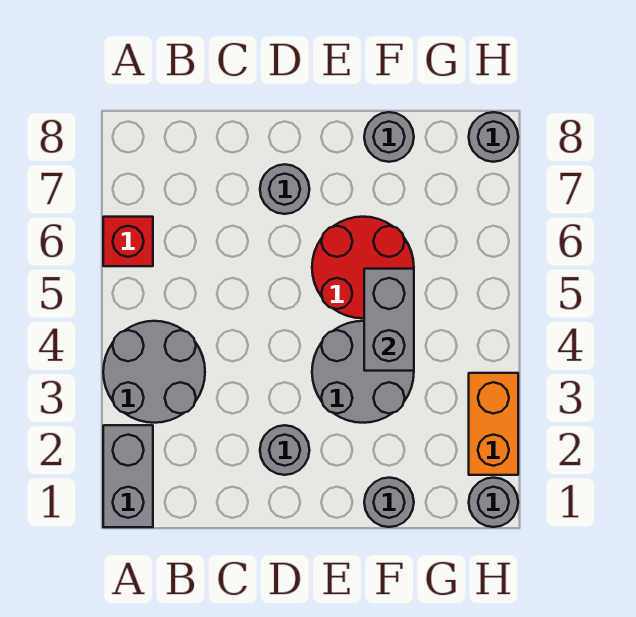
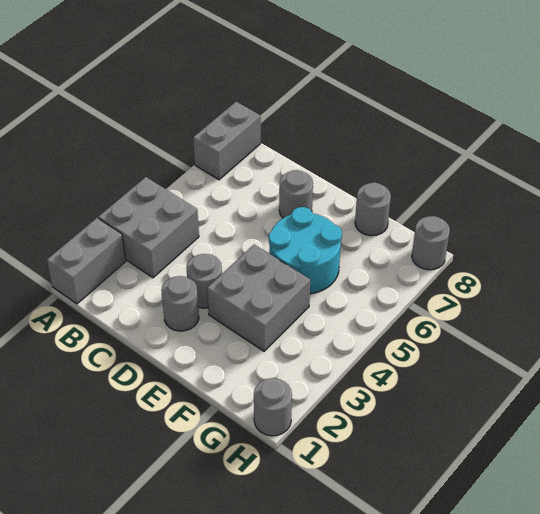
grey round brick A3:B4 level 1 -> grey brick A3:B4 level 1
red brick A6 level 1 -> none
grey round brick E3:F4 level 1 -> grey brick E3:F4 level 1
red round brick E5:F6 level 1 -> cyan round brick E5:F6 level 1
grey round brick F1 level 1 -> grey round brick D3 level 1
grey brick F4:F5 level 2 -> grey brick A7:A8 level 1
orange brick H2:H3 level 1 -> none

